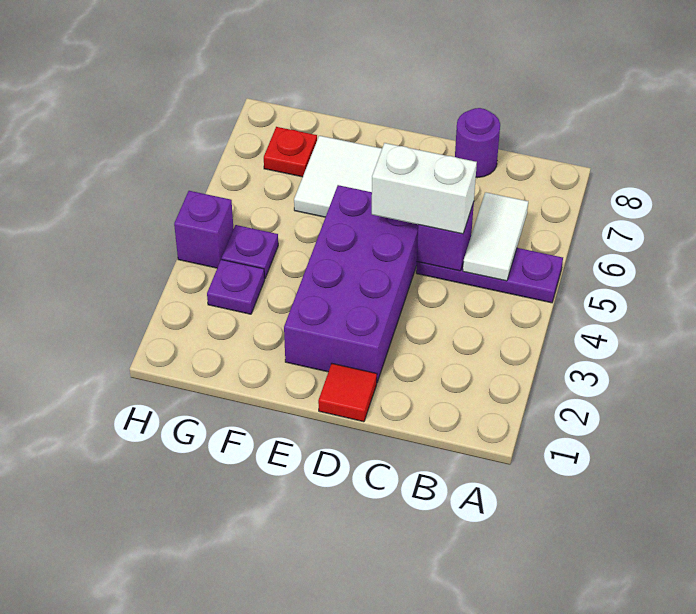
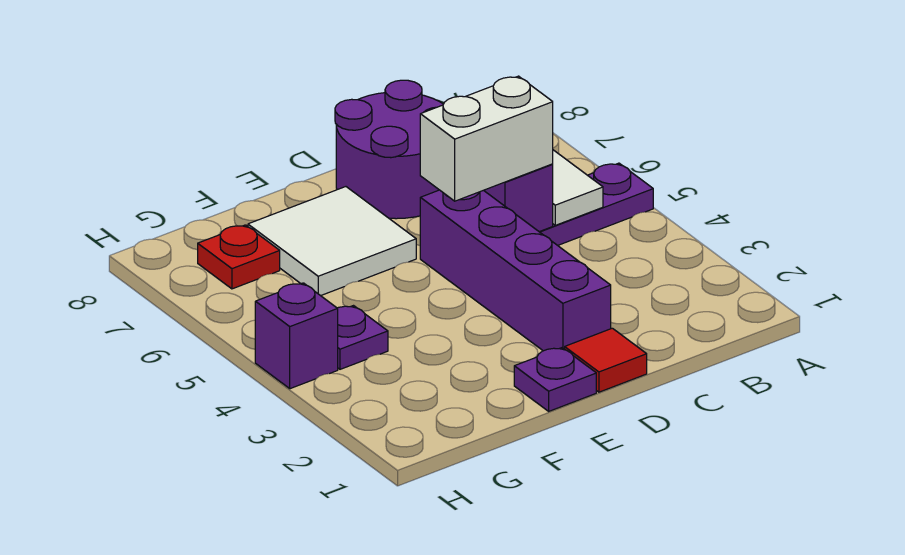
purple round brick C8 level 1 -> purple round brick C7:D8 level 1
purple brick D2:E5 level 1 -> purple brick D2:D5 level 1
purple plate G3 level 1 -> purple plate E1 level 1

